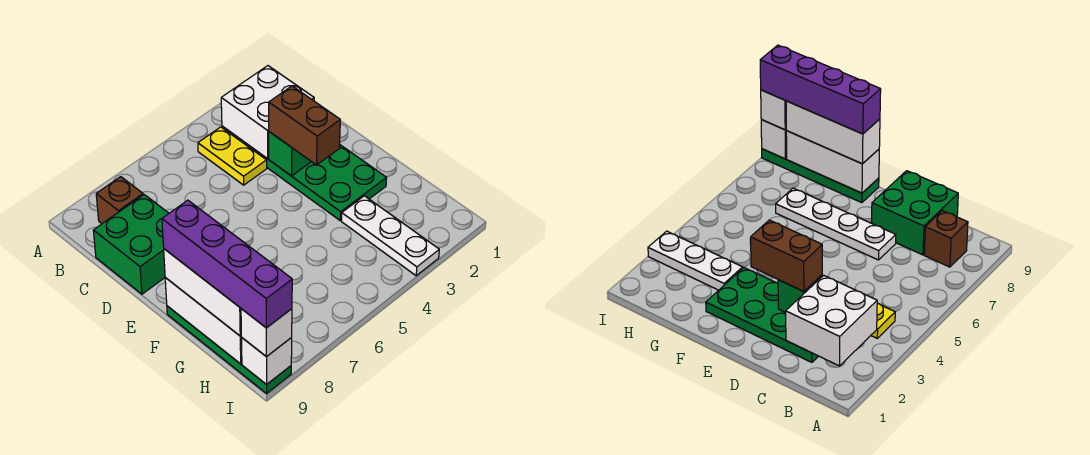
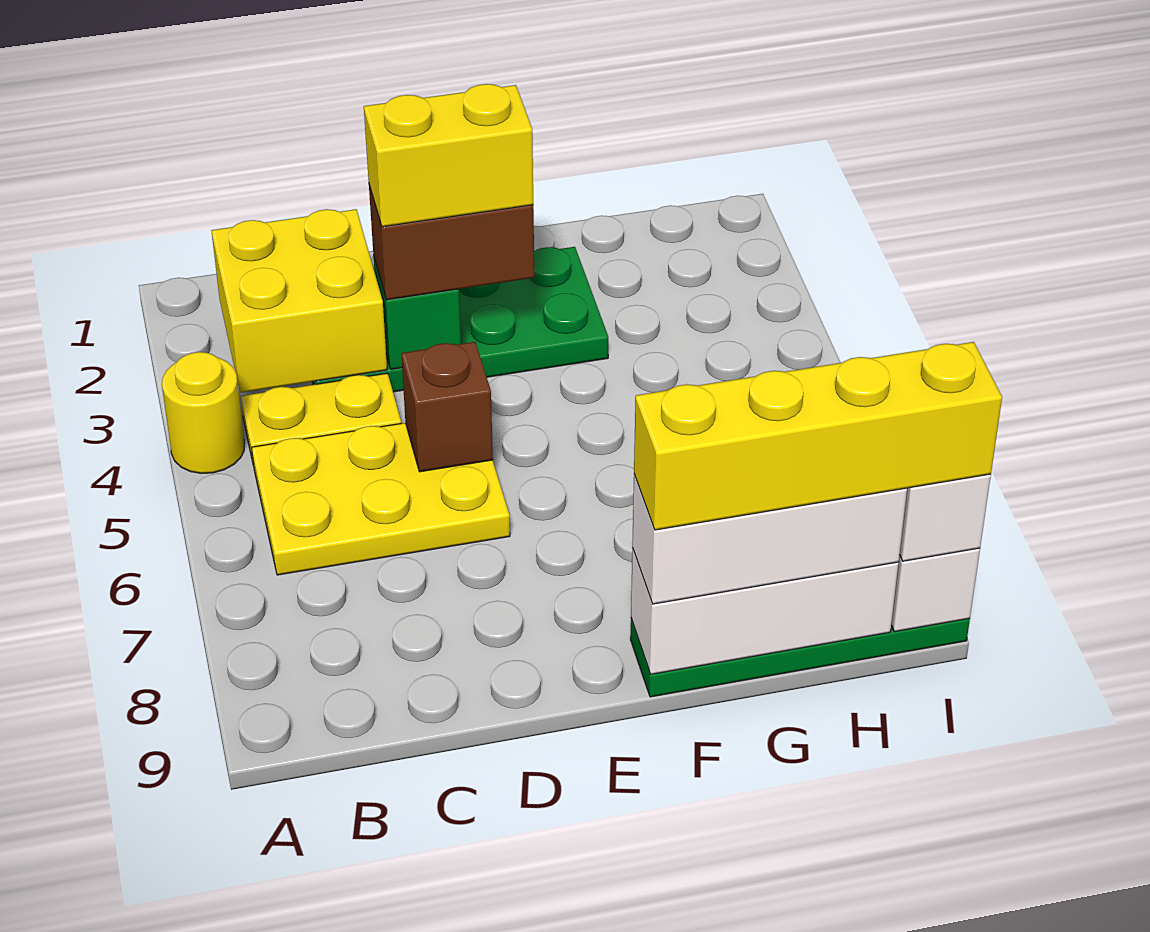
none -> yellow round brick A4 level 1
white brick B2:C3 level 2 -> yellow brick B2:C3 level 2
none -> yellow plate B5:D6 level 1
brown brick B8 level 1 -> brown brick D5 level 2
green brick C8:D9 level 1 -> none
none -> yellow brick D3:E3 level 4
white plate D7:G7 level 1 -> none
purple brick F9:I9 level 4 -> yellow brick F9:I9 level 4
white plate G3:I3 level 1 -> none

